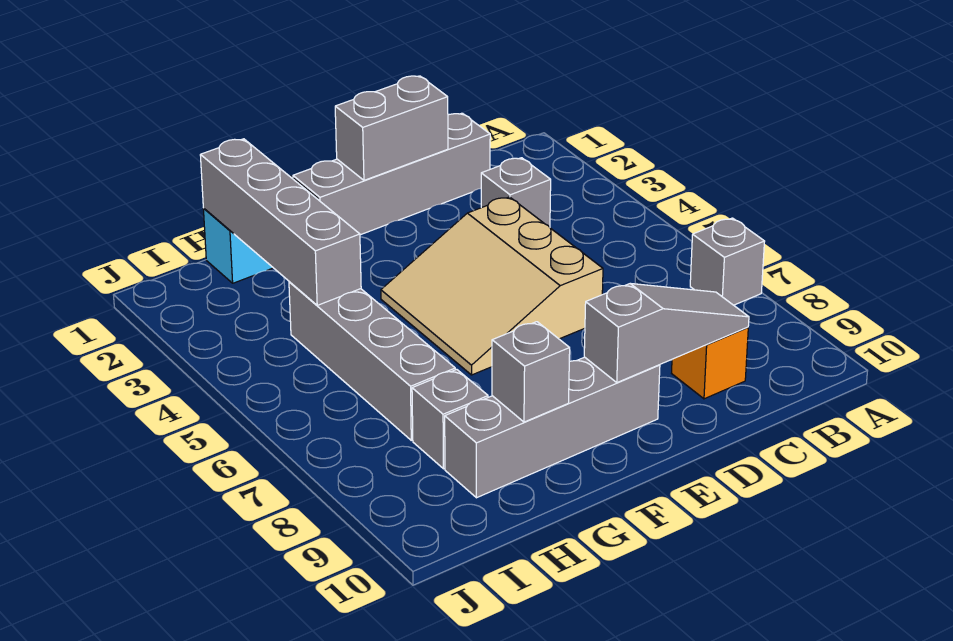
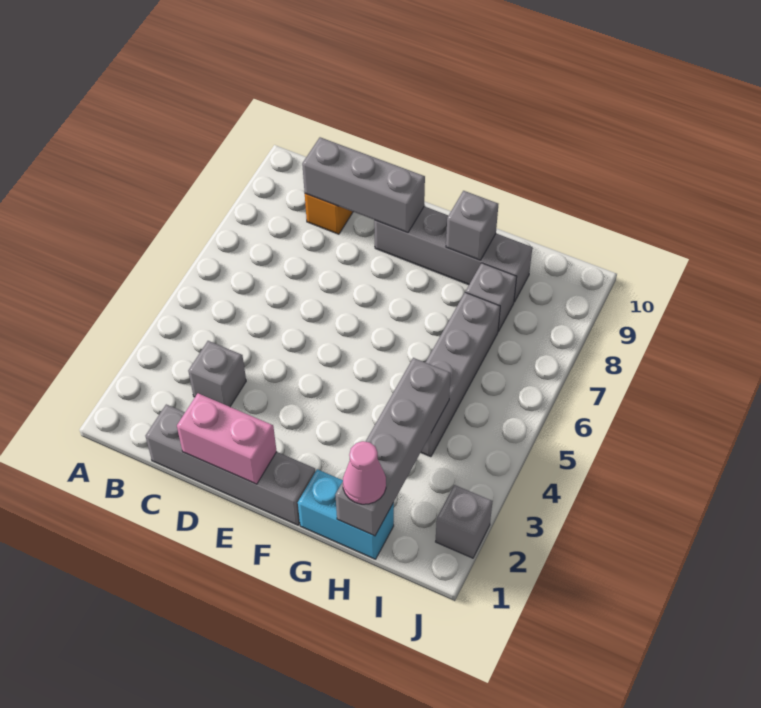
grey brick A7 level 1 -> grey brick J2 level 1
grey slope C9:E9 level 2 top E -> grey brick C9:E9 level 2
grey brick D1:E1 level 2 -> pink brick D1:E1 level 2
tan slope D4:F6 level 1 top D -> none
none -> pink cone H1 level 3

